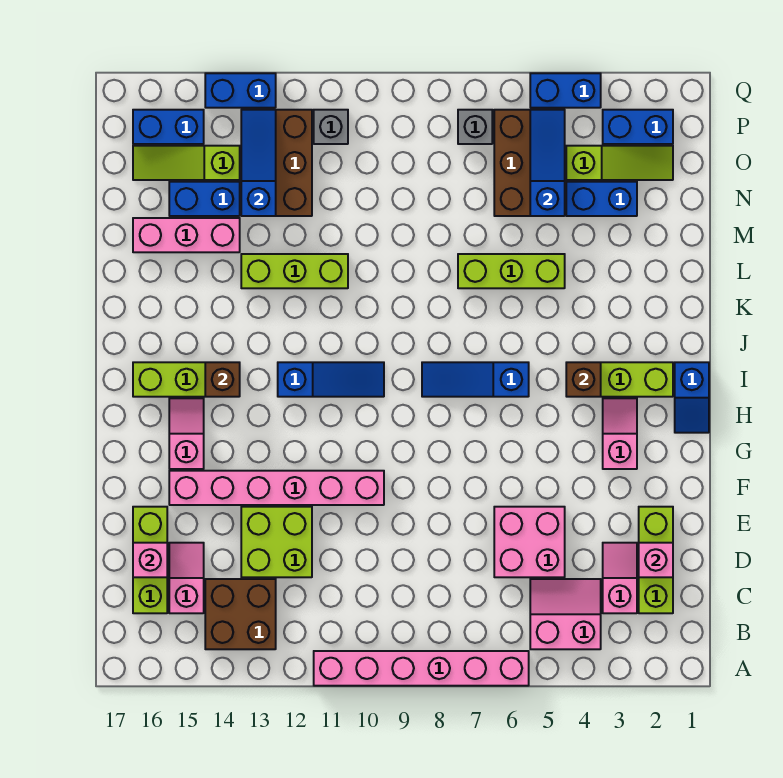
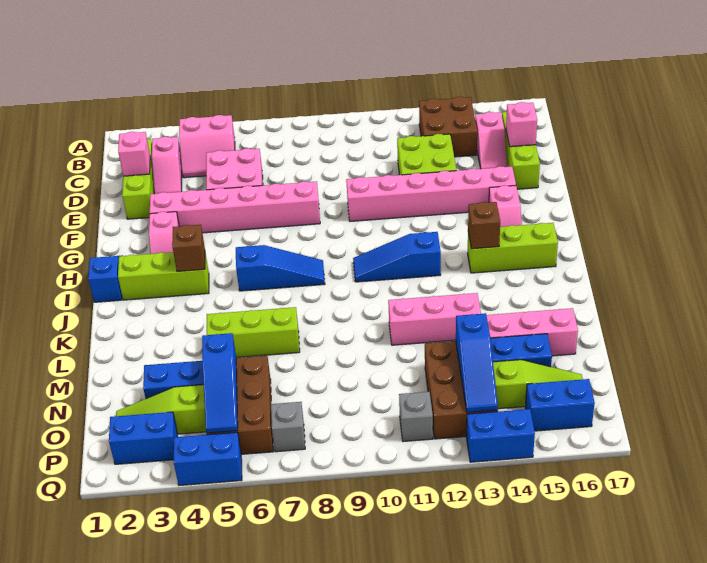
pink brick A6:A11 level 1 -> pink brick F3:F8 level 1
lime brick L11:L13 level 1 -> pink brick L11:L13 level 1

